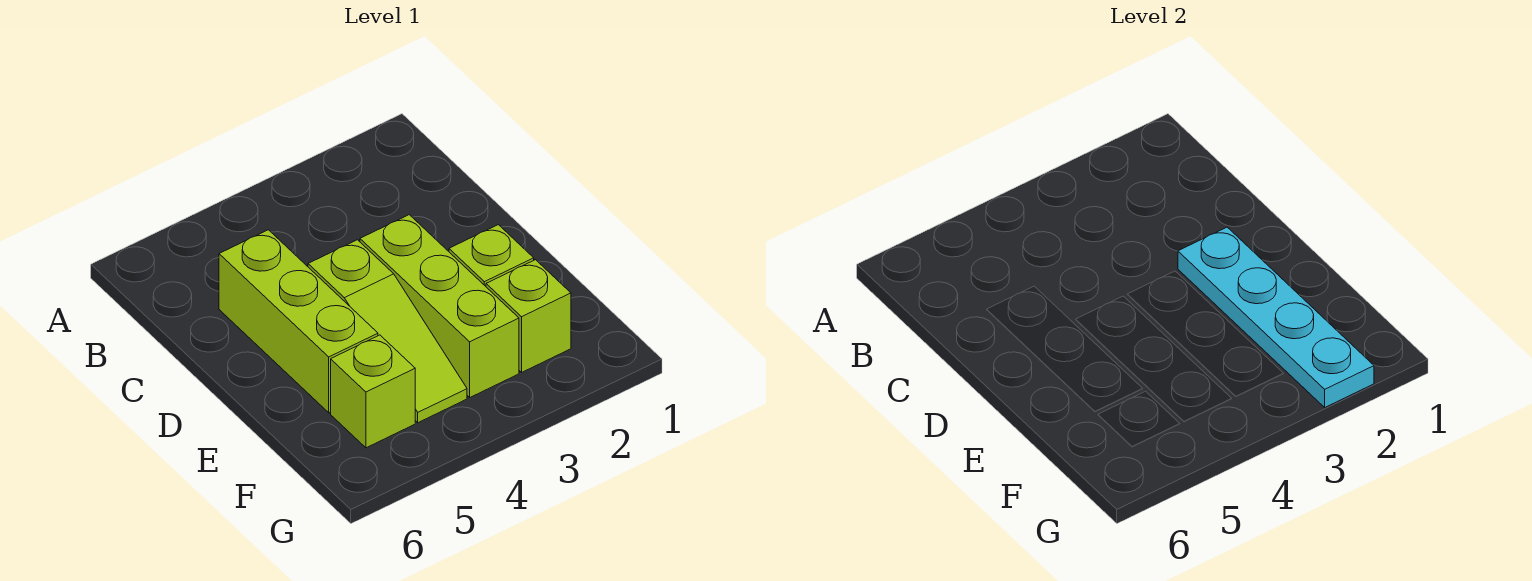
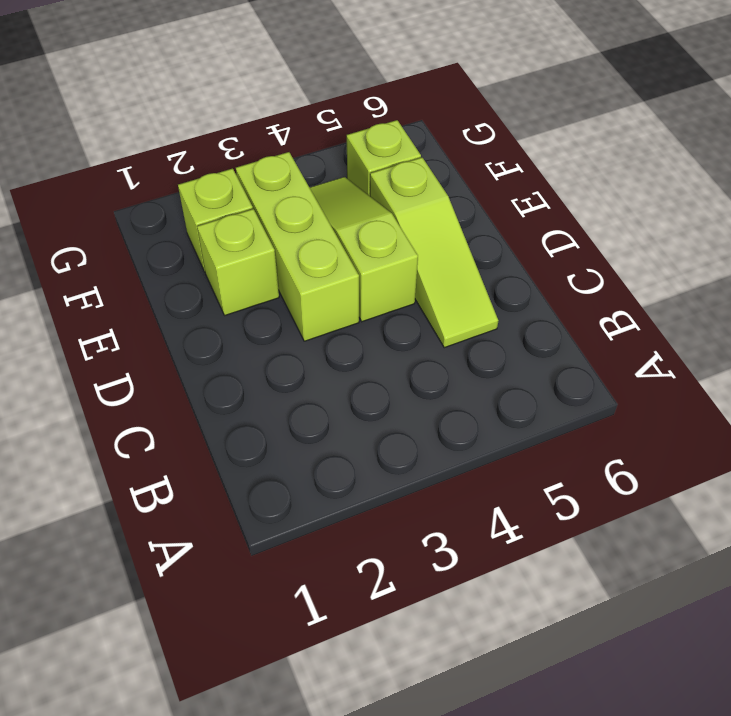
lime brick C5:E5 level 1 -> lime slope C5:E5 level 1 top E
cyan plate D2:G2 level 2 -> none

